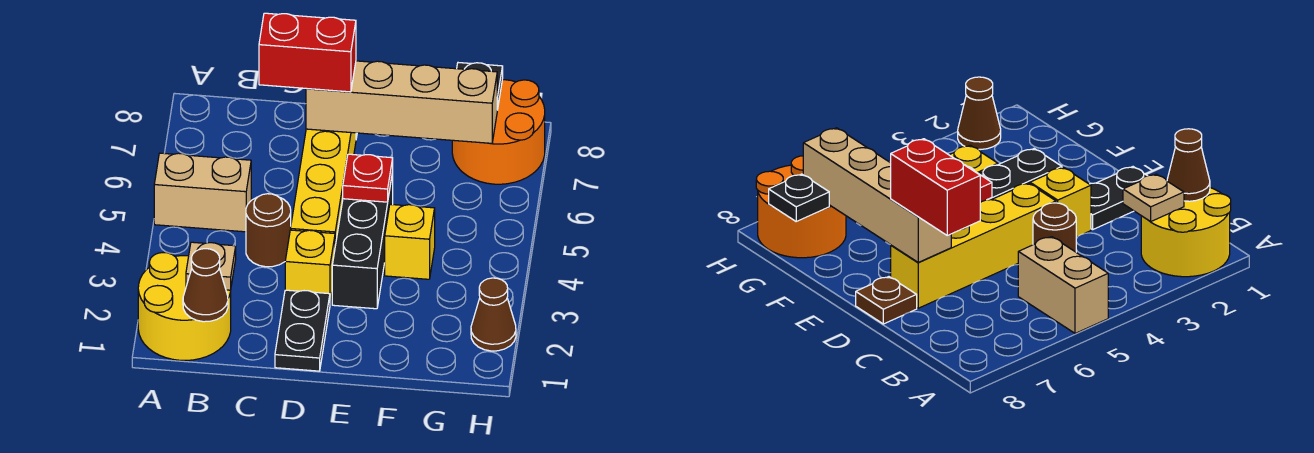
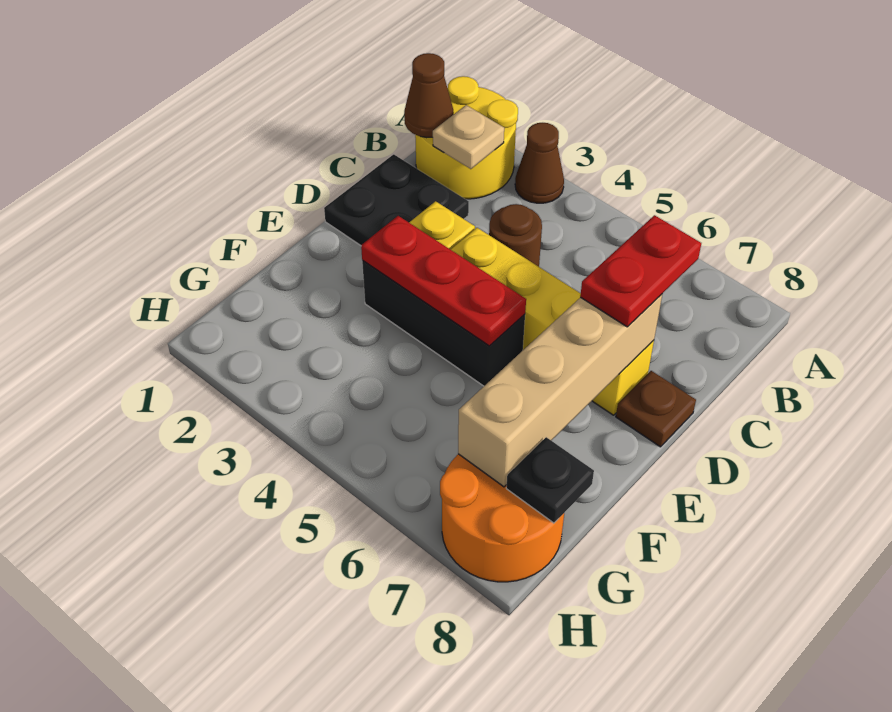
tan brick A5:B5 level 1 -> none
red brick C7:D7 level 3 -> red plate C7:D7 level 3
black plate D1:D2 level 1 -> black plate C1:D2 level 1
red plate E5 level 2 -> red plate E3:E5 level 2
yellow brick F4 level 1 -> none
brown cone H2 level 1 -> brown cone A3 level 1

